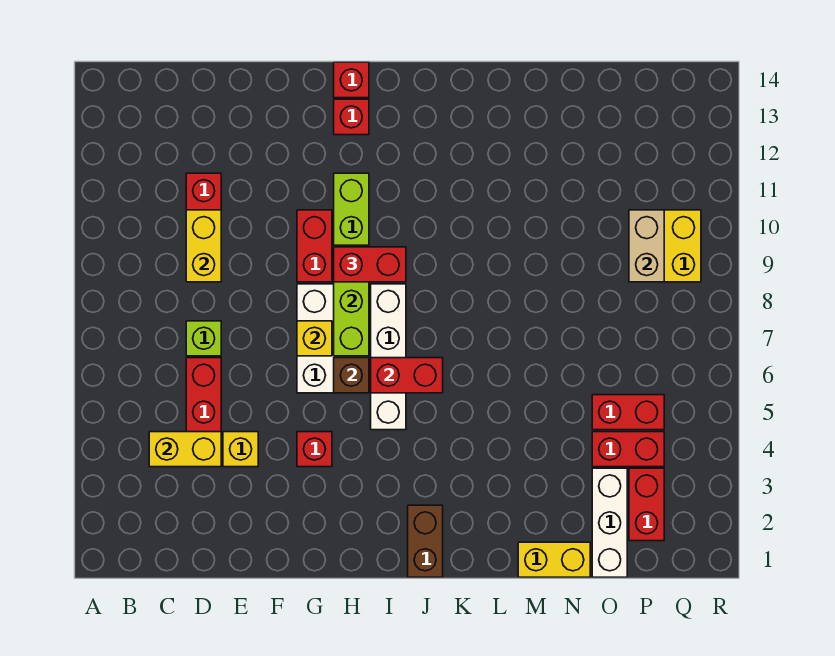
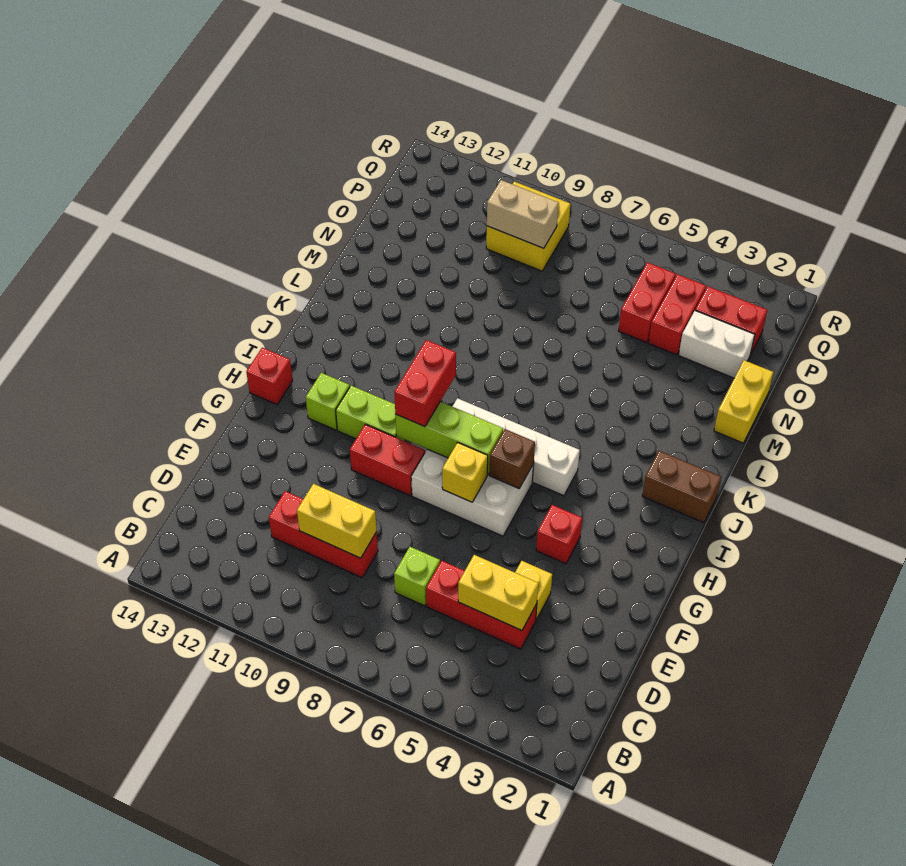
yellow brick C4:D4 level 2 -> yellow brick D4:D5 level 2
none -> lime brick H12 level 1
red brick H13 level 1 -> none
red brick I6:J6 level 2 -> none
white brick O1:O3 level 1 -> white brick O2:O3 level 1

